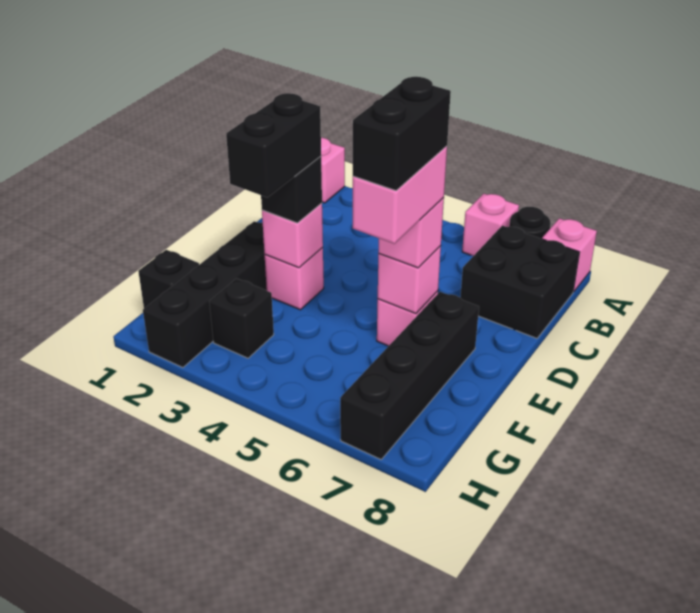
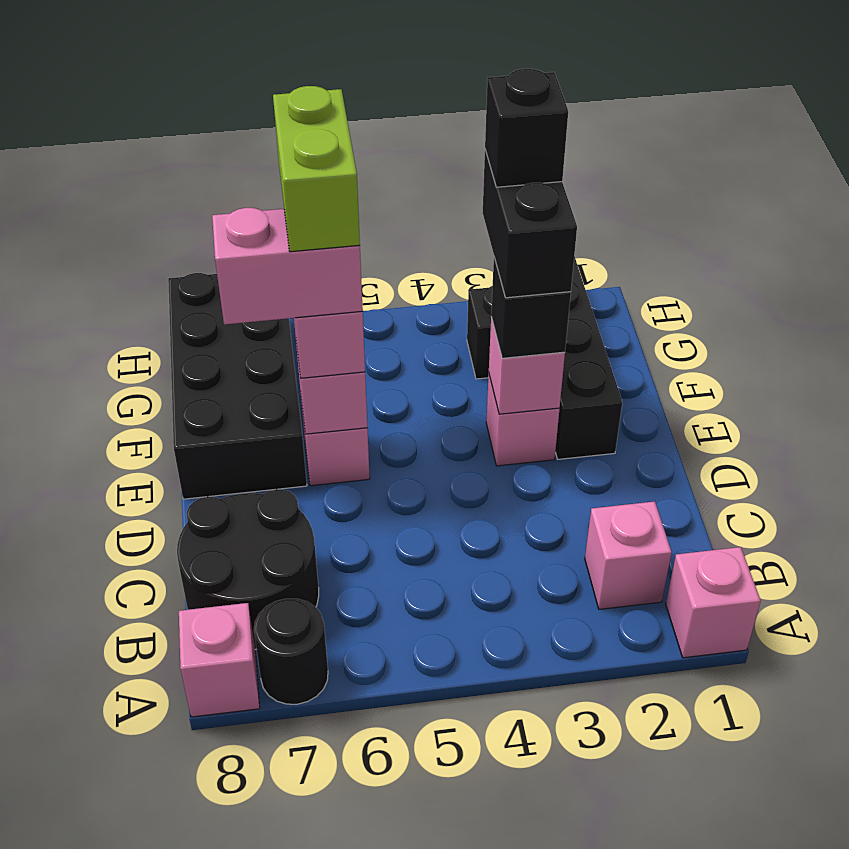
pink brick A6 level 1 -> pink brick B2 level 1
black brick B7:C8 level 1 -> black round brick B7:C8 level 1
pink brick E6:F6 level 4 -> pink brick E6:E7 level 4
black brick E6:F6 level 5 -> lime brick E6:F6 level 5
black brick E7:H7 level 1 -> black brick E7:H8 level 1
black brick G1 level 1 -> black brick F3 level 5

